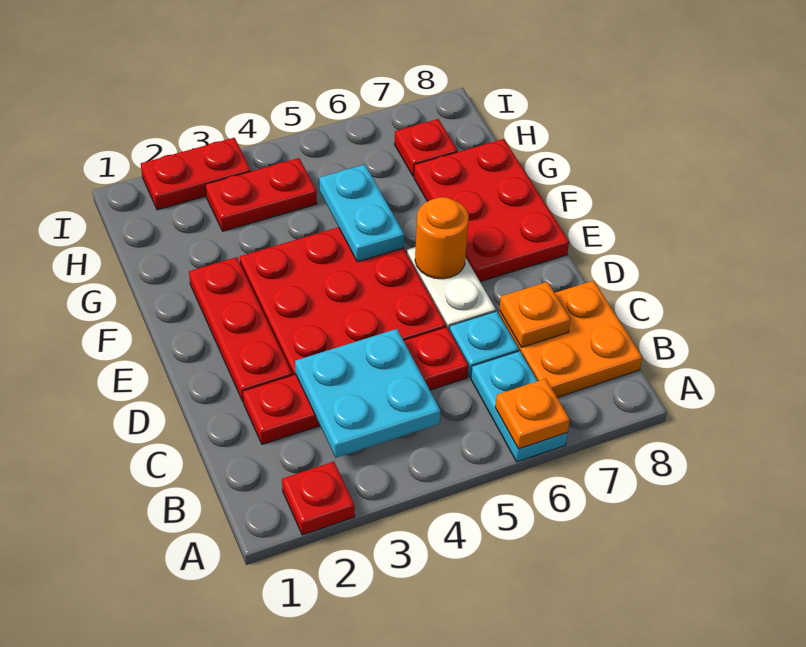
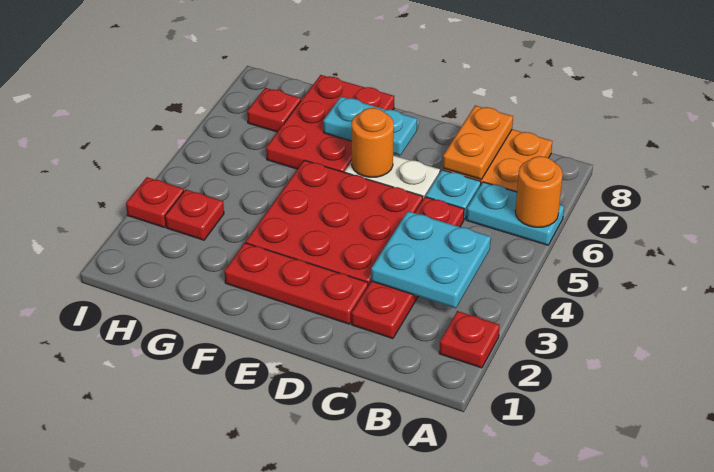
orange plate A6 level 2 -> orange round brick A6 level 2
orange plate C7 level 2 -> orange plate C7:C8 level 2
red plate E7:G8 level 1 -> red plate F6:G8 level 1
cyan plate F5:G5 level 2 -> cyan plate E7:F7 level 2
red plate H3:H4 level 1 -> red plate H3 level 1
red plate I2:I3 level 1 -> red plate I3 level 1

